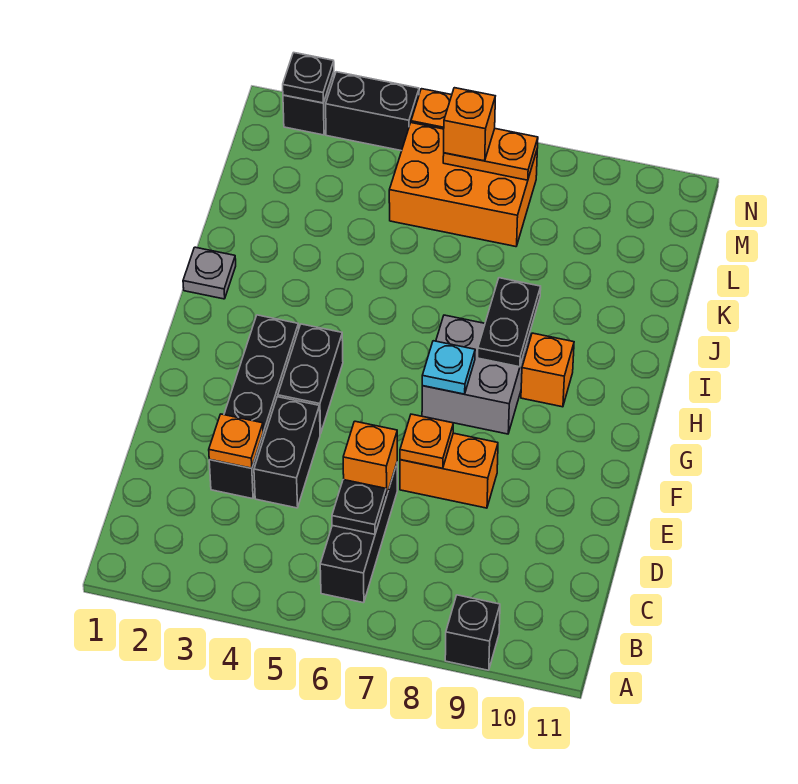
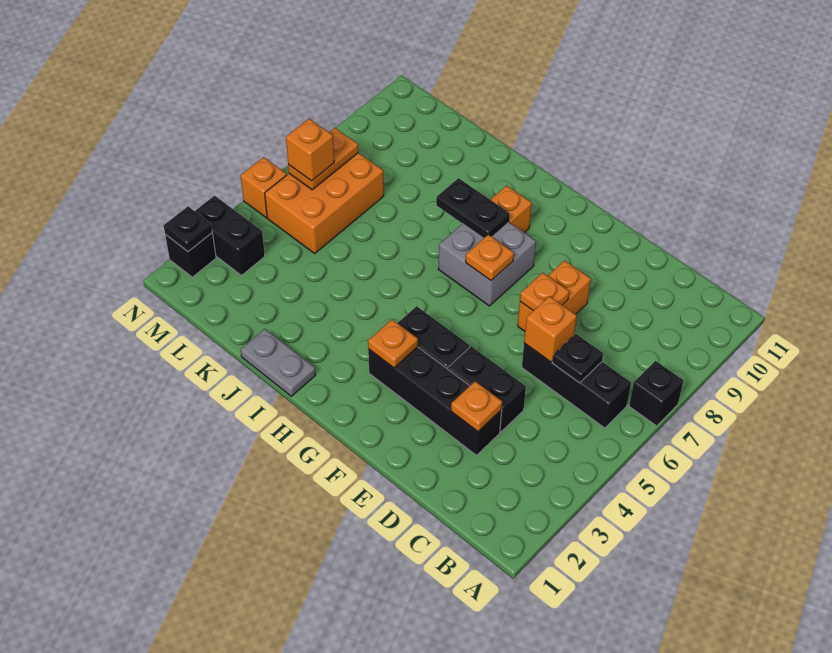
black brick A9 level 1 -> black brick A7 level 1
none -> orange plate G3 level 2
cyan plate G7 level 2 -> orange plate G7 level 2
grey plate I1 level 1 -> grey plate I1:J1 level 1
black brick N3:N4 level 1 -> black brick M3:N3 level 1

